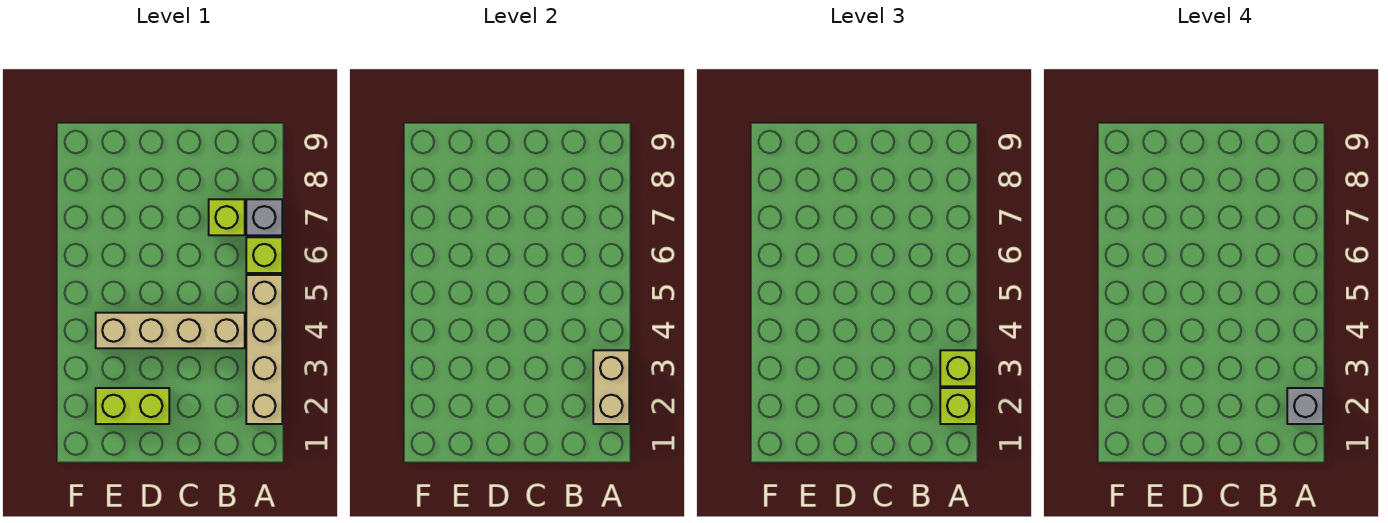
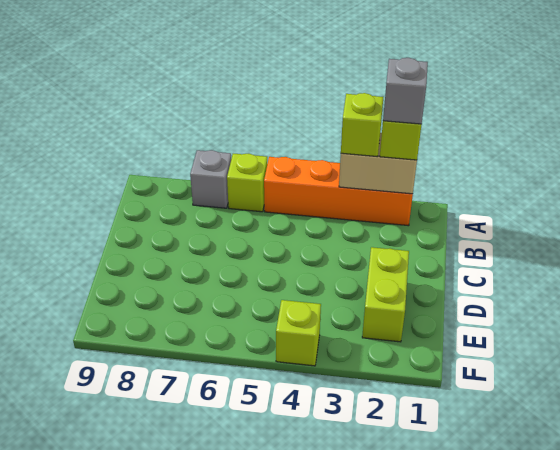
tan brick A2:A5 level 1 -> orange brick A2:A5 level 1
tan brick B4:E4 level 1 -> none
lime brick B7 level 1 -> lime brick F4 level 1

